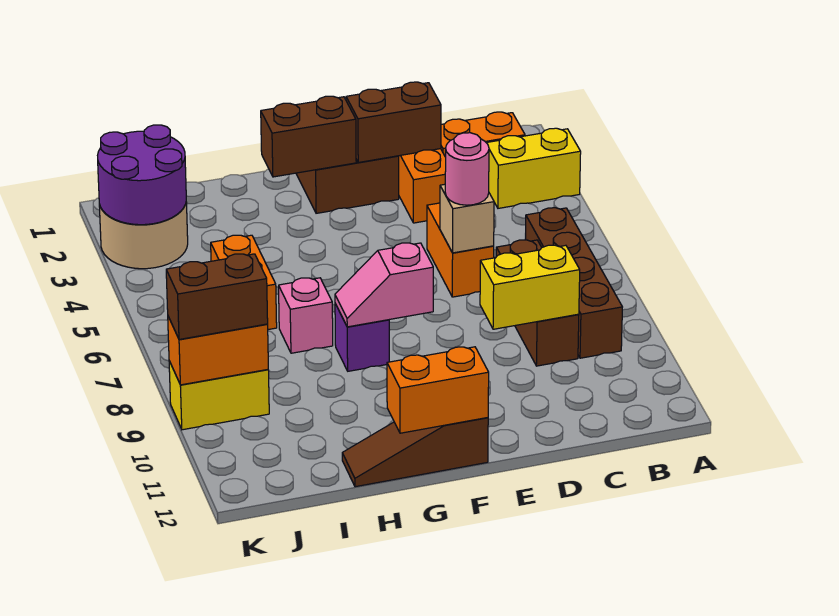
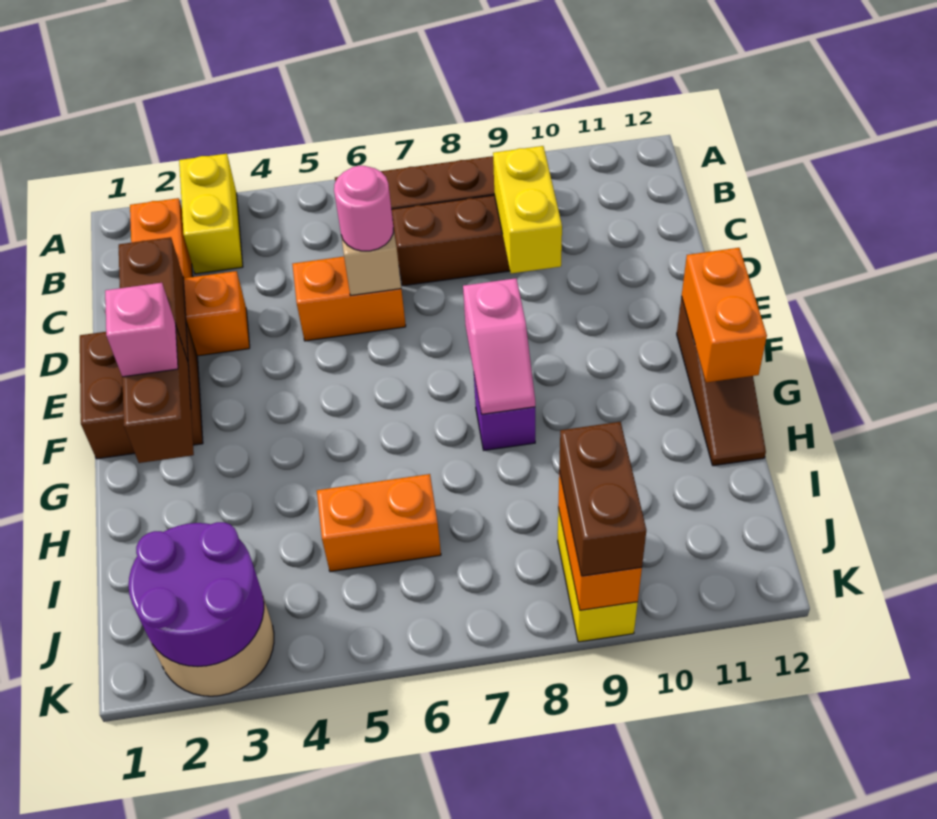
pink brick H7 level 1 -> pink brick F2 level 3

